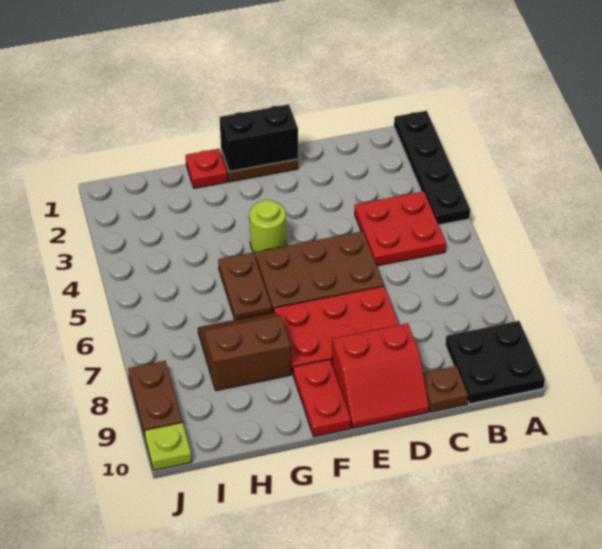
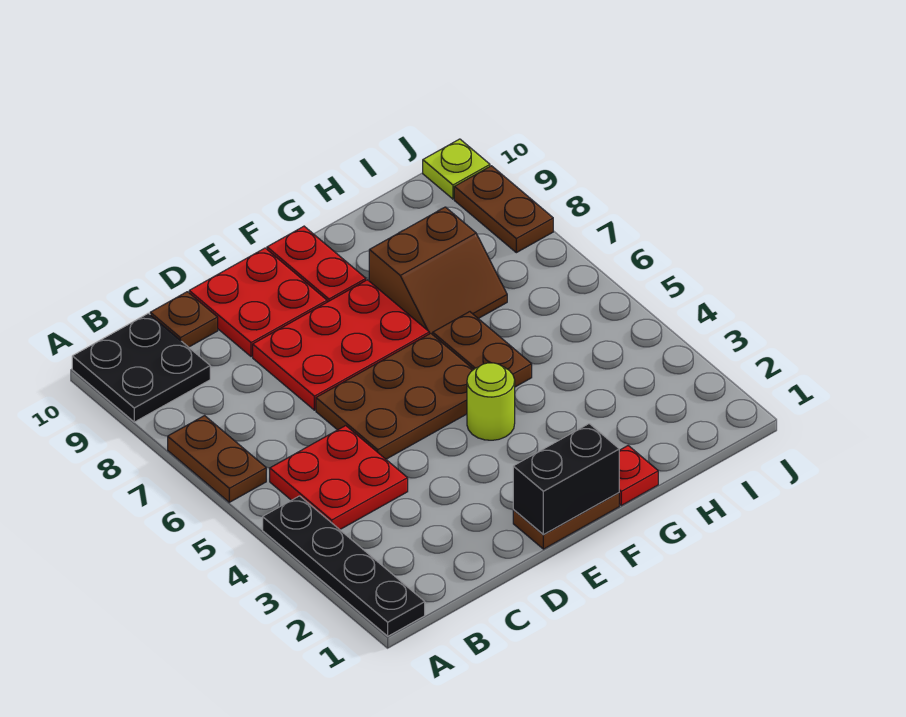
none -> brown plate A6:A7 level 1
red slope D9:E10 level 1 top 9 -> red plate D9:E10 level 1

